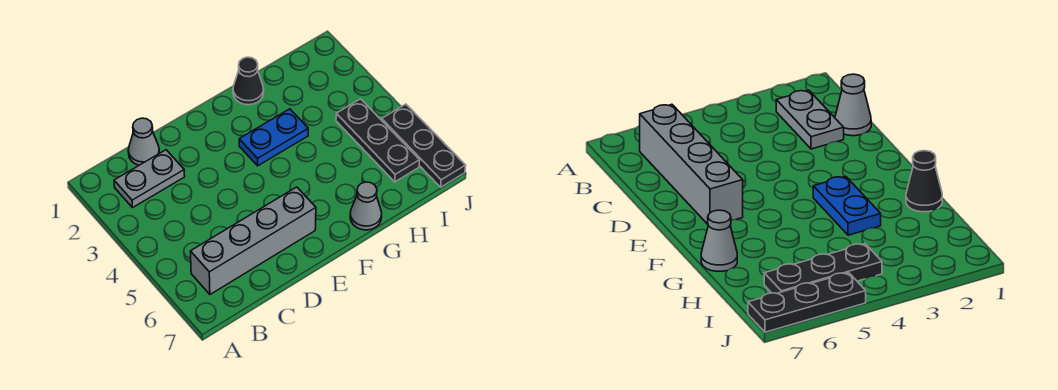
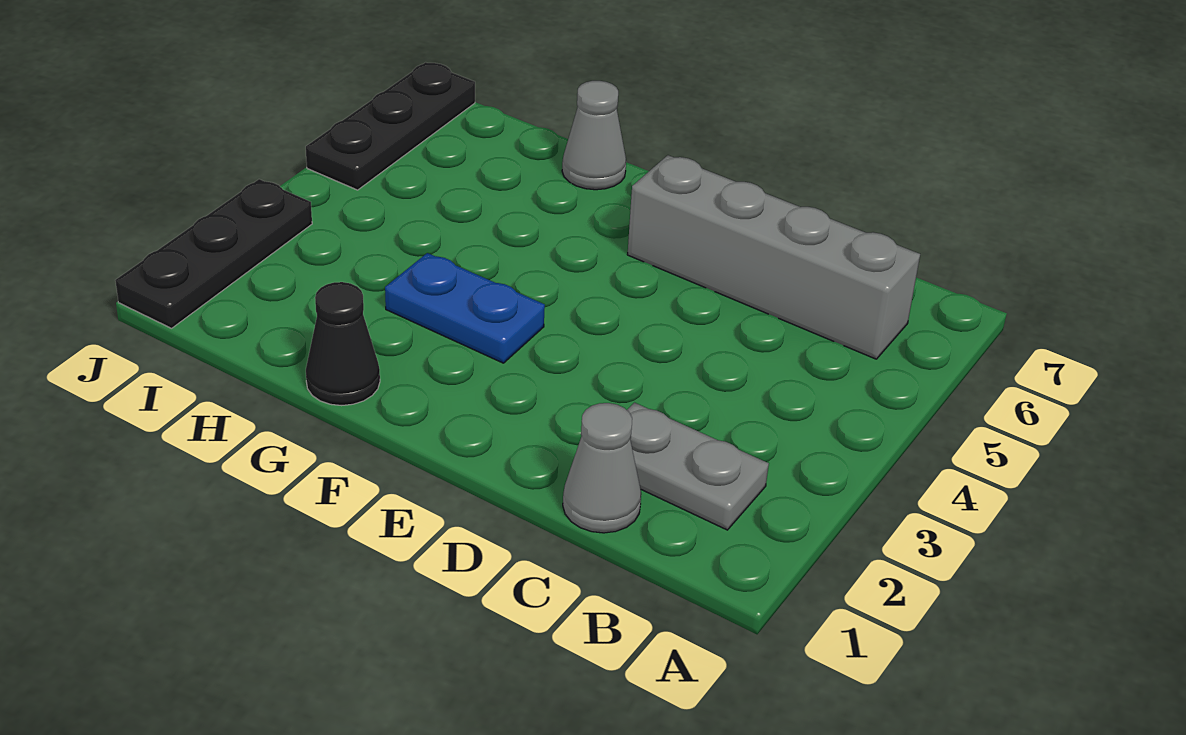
black plate I4:I6 level 1 -> black plate J1:J3 level 1

